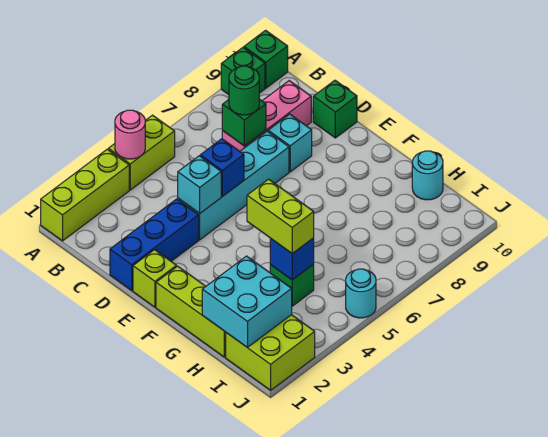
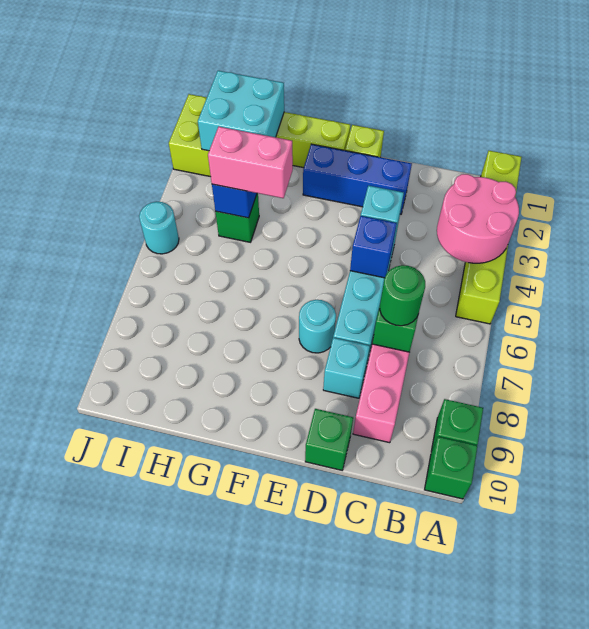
pink round brick A4 level 2 -> pink round brick A3:B4 level 2
blue brick D1:D3 level 1 -> blue brick D2:F2 level 1
lime brick G4:H4 level 3 -> pink brick G4:H4 level 3
cyan round brick H10 level 1 -> cyan round brick E7 level 1

